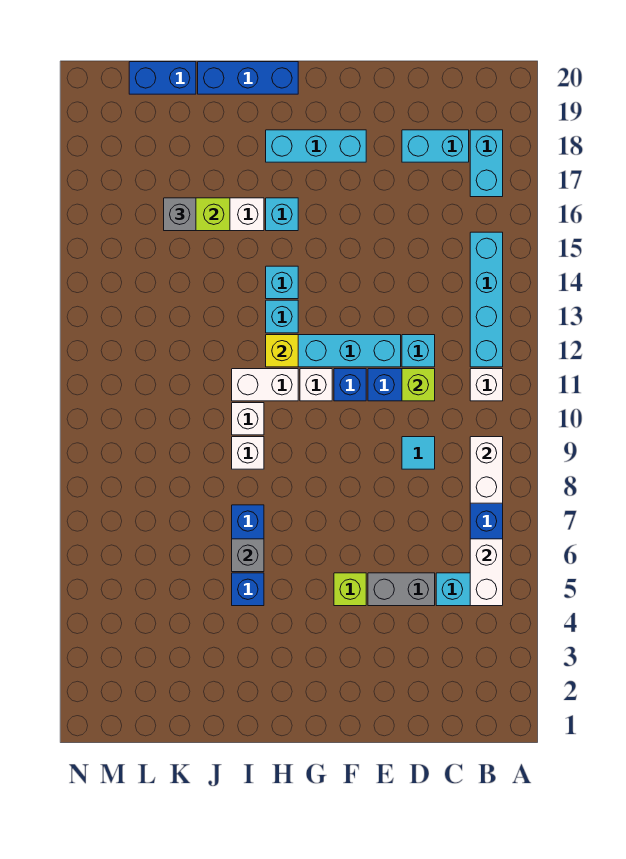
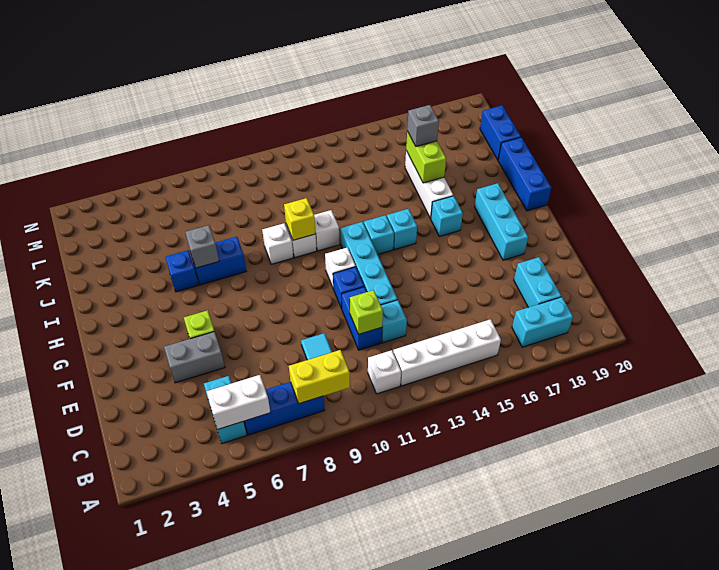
white brick B8:B9 level 2 -> yellow brick B8:B9 level 2
cyan brick B12:B15 level 1 -> white brick B12:B15 level 1
grey brick D5:E5 level 1 -> grey brick E4:E5 level 1
white brick H11:I11 level 1 -> white brick I11 level 1
yellow brick H12 level 2 -> yellow brick I10 level 2

